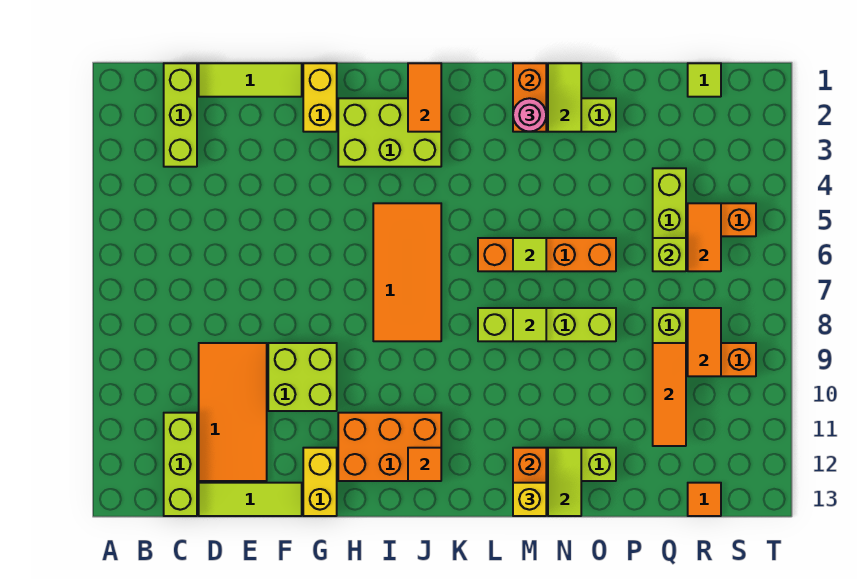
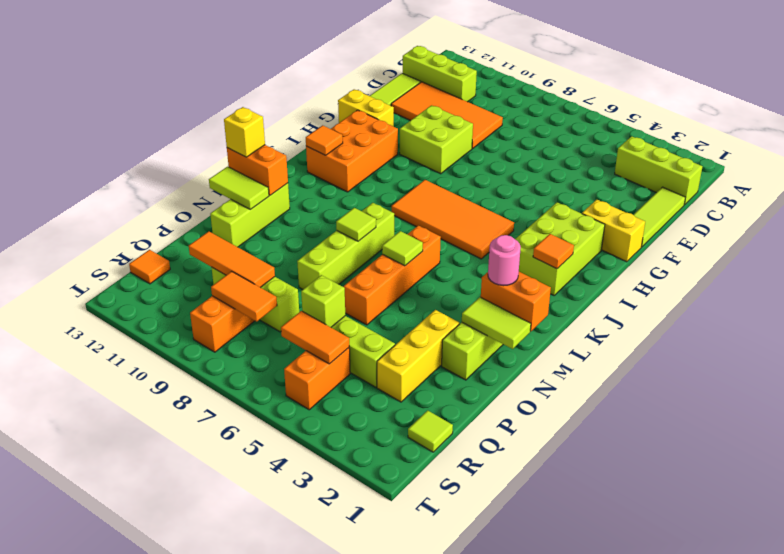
orange tile J1:J2 level 2 -> orange tile J2 level 2
none -> yellow brick O3:Q3 level 1

